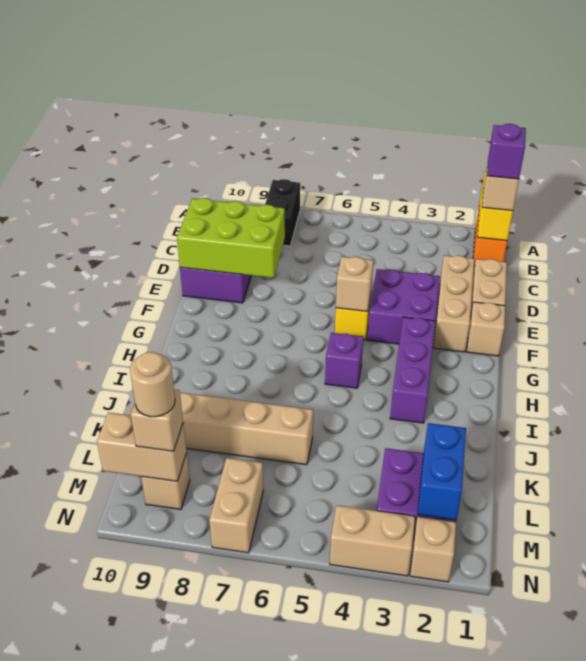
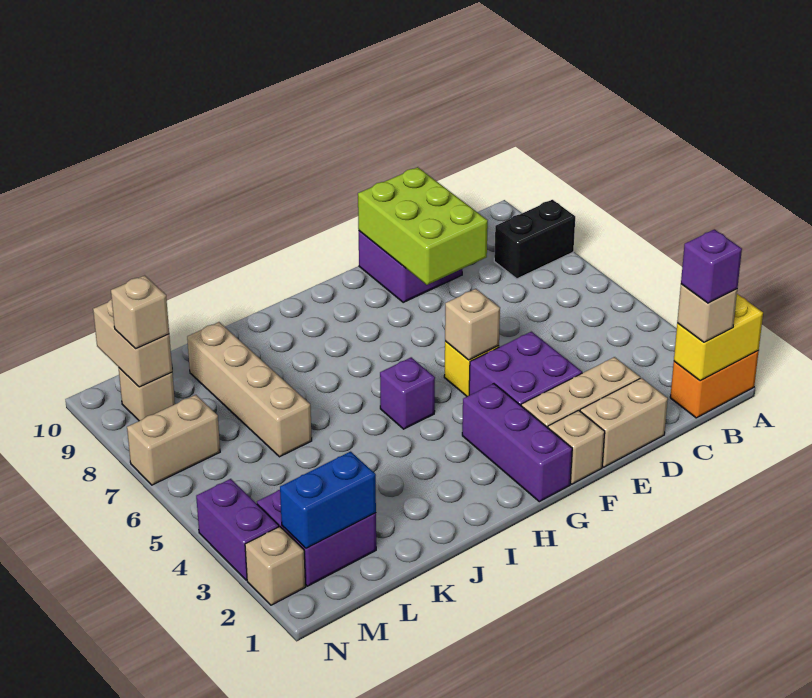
purple brick G3:I3 level 1 -> purple brick G1:G3 level 1
tan round brick M9 level 4 -> none
tan brick N3:N4 level 1 -> purple brick N3:N4 level 1

